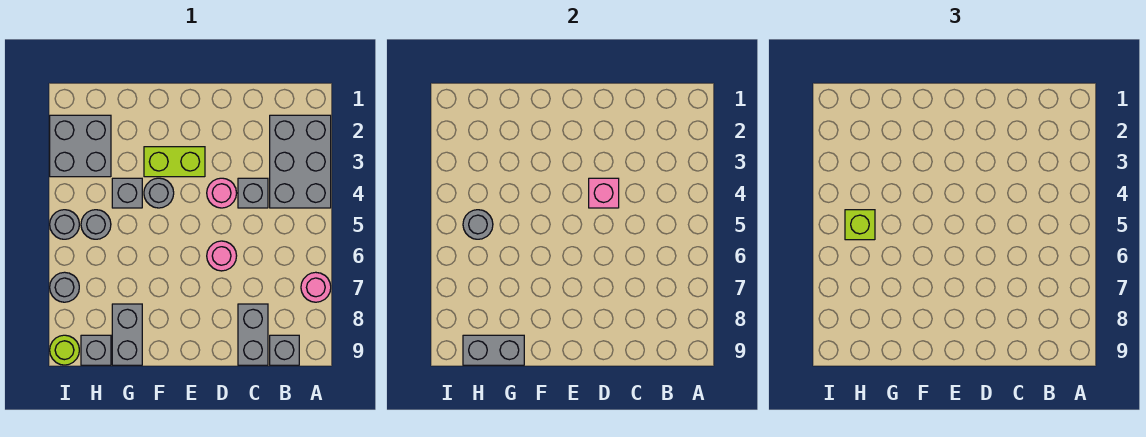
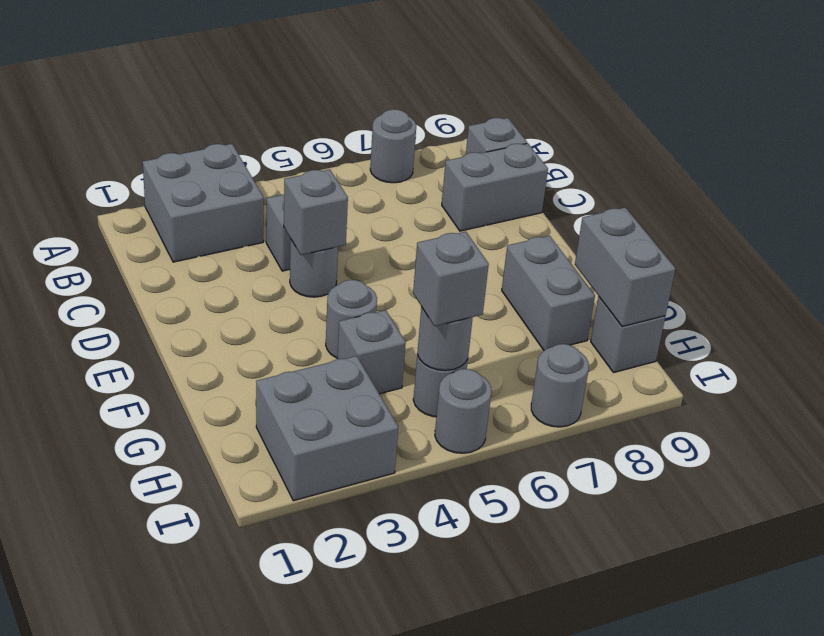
grey brick A2:B4 level 1 -> grey brick A2:B3 level 1
pink round brick A7 level 1 -> grey round brick A7 level 1
pink round brick D4 level 1 -> grey round brick D4 level 1
pink brick D4 level 2 -> grey brick D4 level 2
pink round brick D6 level 1 -> none
lime brick E3:F3 level 1 -> none
grey brick G8:G9 level 1 -> grey brick F8:G8 level 1
lime brick H5 level 3 -> grey brick H5 level 3
lime round brick I9 level 1 -> none

